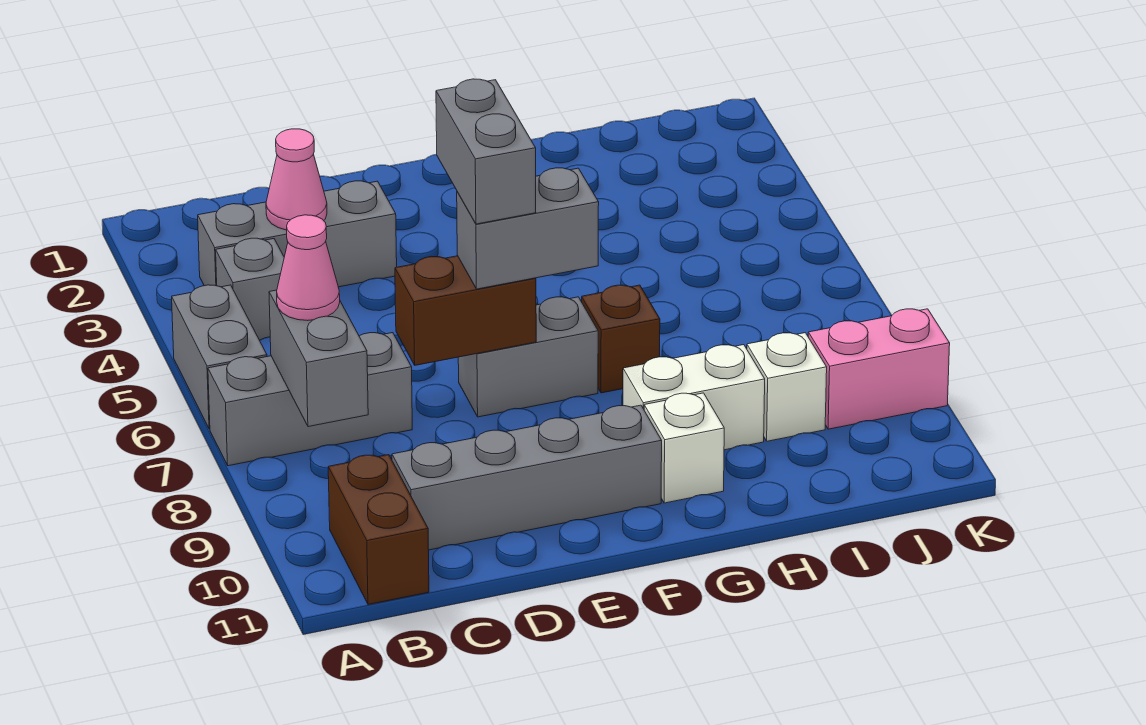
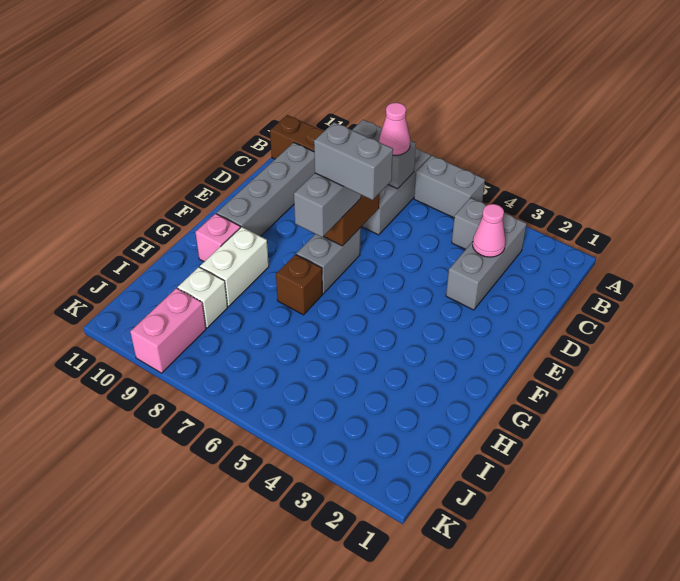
white brick G10 level 1 -> pink brick G10 level 1

